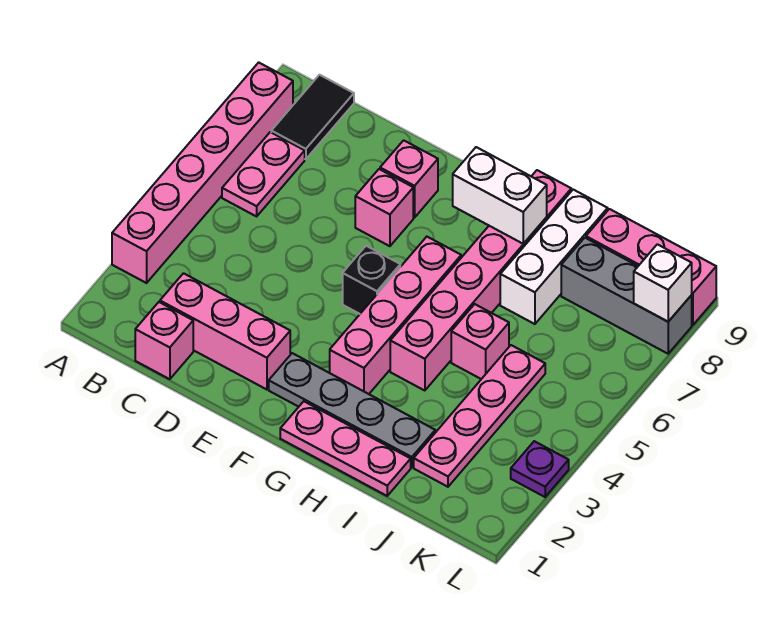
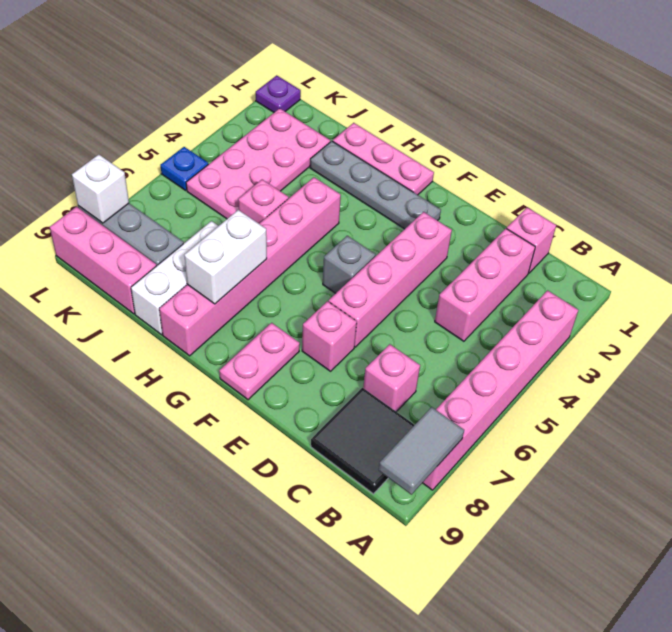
none -> grey tile A8:A9 level 2
pink plate B6:B7 level 1 -> pink plate F8:F9 level 1
black tile B8:B9 level 1 -> black tile B8:C9 level 1
pink brick C2:E2 level 1 -> pink brick C2:C4 level 1
pink brick E8 level 1 -> pink brick C7 level 1
black brick F5 level 1 -> grey brick F5 level 1
pink brick G3:G6 level 1 -> pink brick E3:E6 level 1
white brick G8:H8 level 2 -> white brick H7:H8 level 2
pink plate J2:J5 level 1 -> pink plate J2:K5 level 1
purple plate L3 level 1 -> purple plate L1 level 1
none -> blue plate L5 level 1

